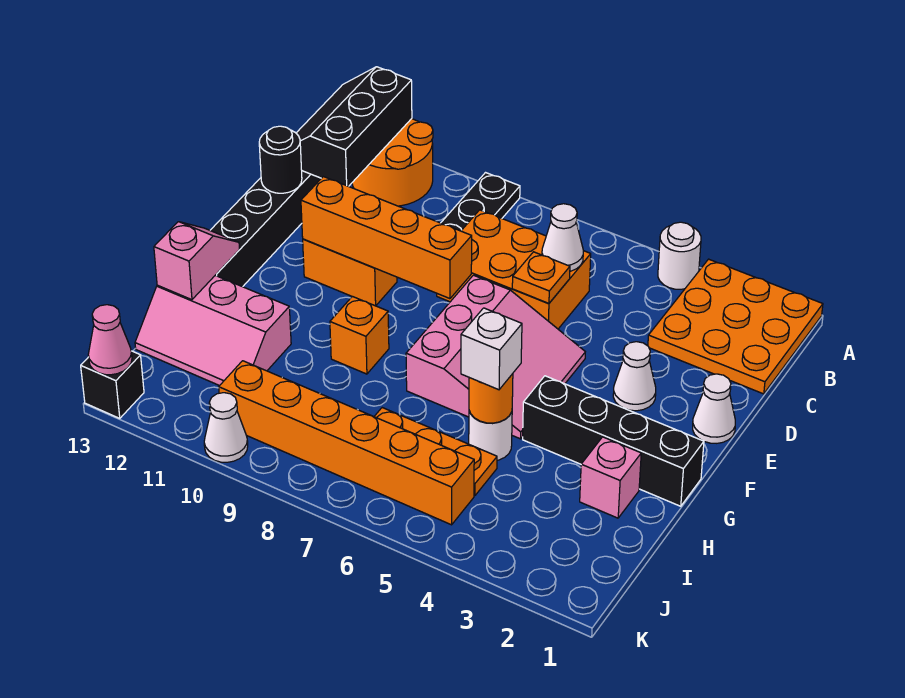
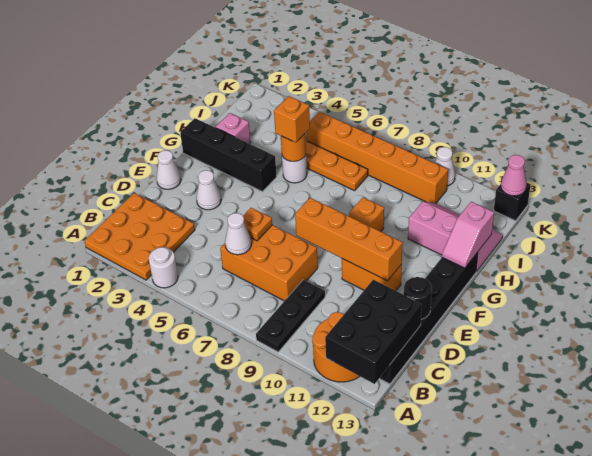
black slope A12:C13 level 2 top 12 -> black brick A12:C13 level 2
pink slope E5:G7 level 1 top 7 -> none
white brick H5 level 3 -> orange brick H5 level 3

